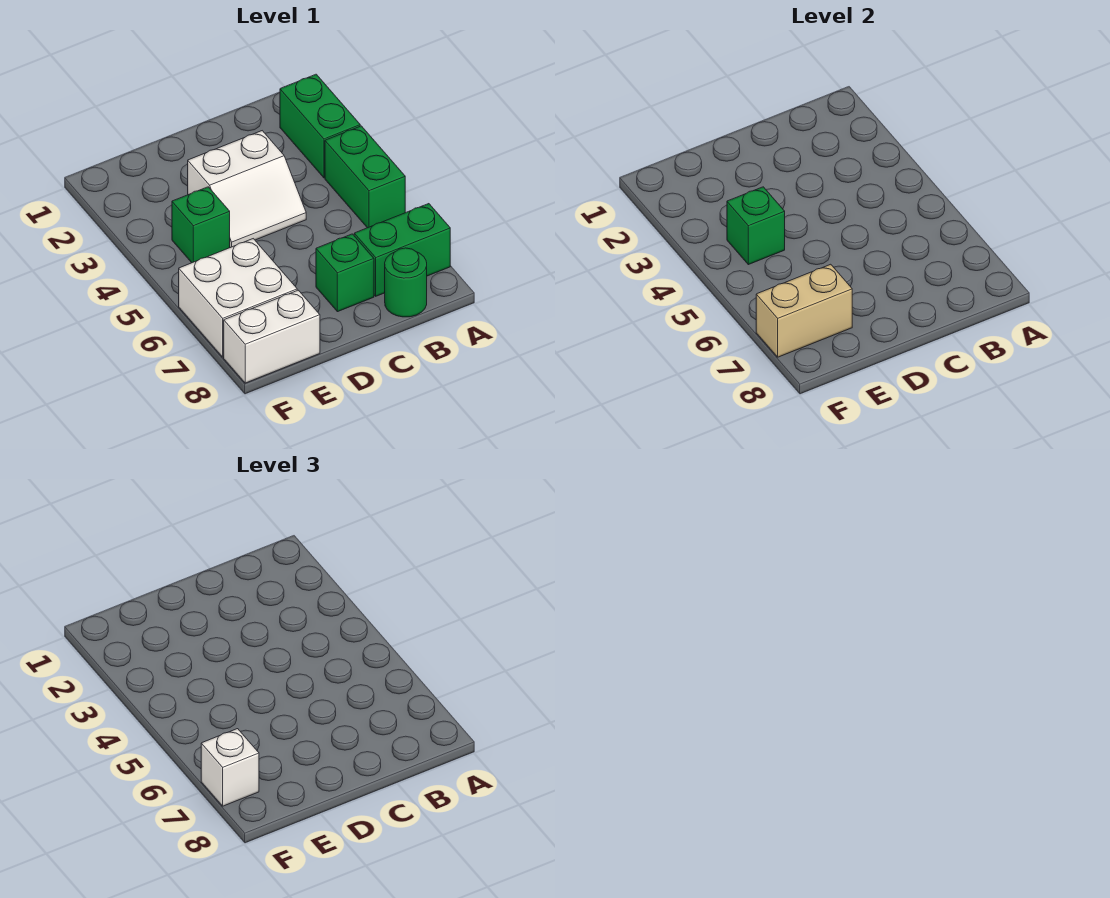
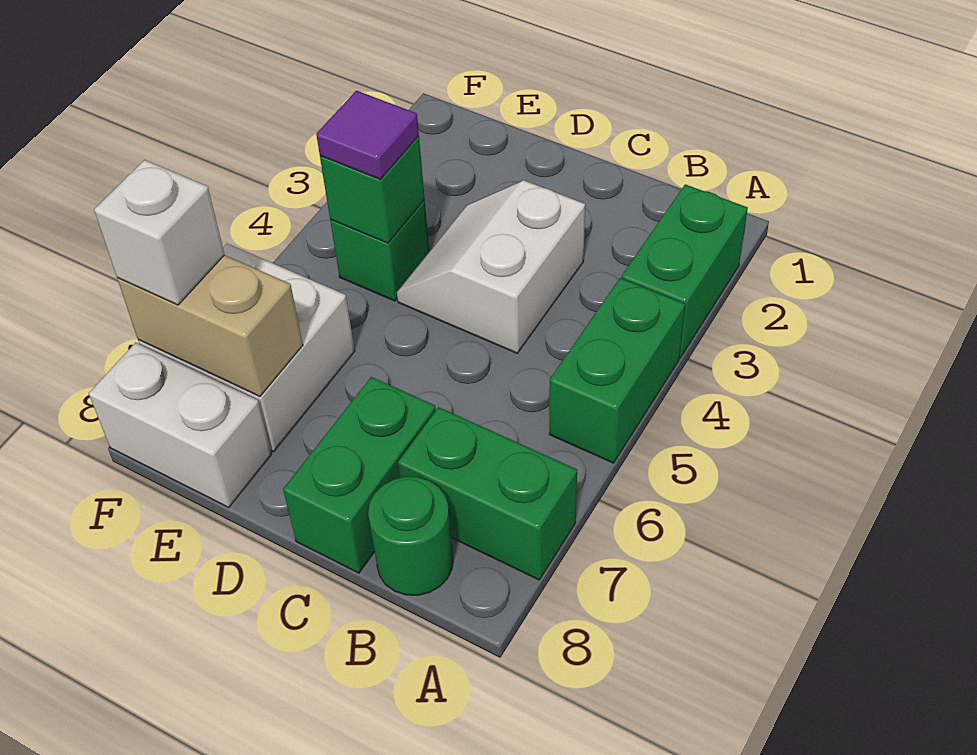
white slope C3:D4 level 1 top 3 -> white slope C3:D4 level 1 top C
green brick C7 level 1 -> green brick C7:C8 level 1
none -> purple tile E4 level 3

